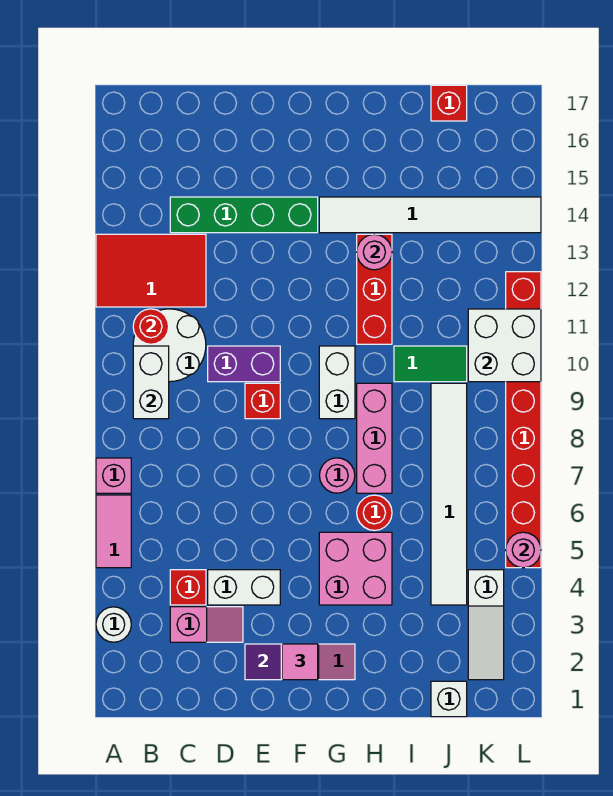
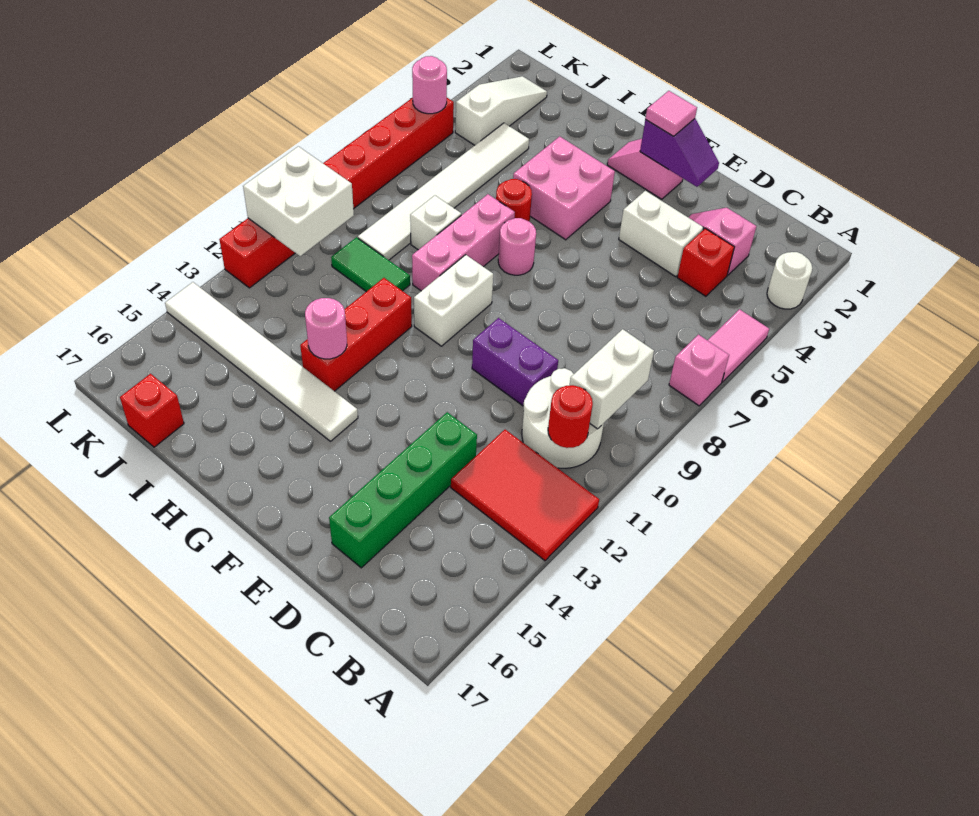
green brick C14:F14 level 1 -> green brick D13:D16 level 1
red brick E9 level 1 -> none
white brick J1 level 1 -> white brick I8 level 1

